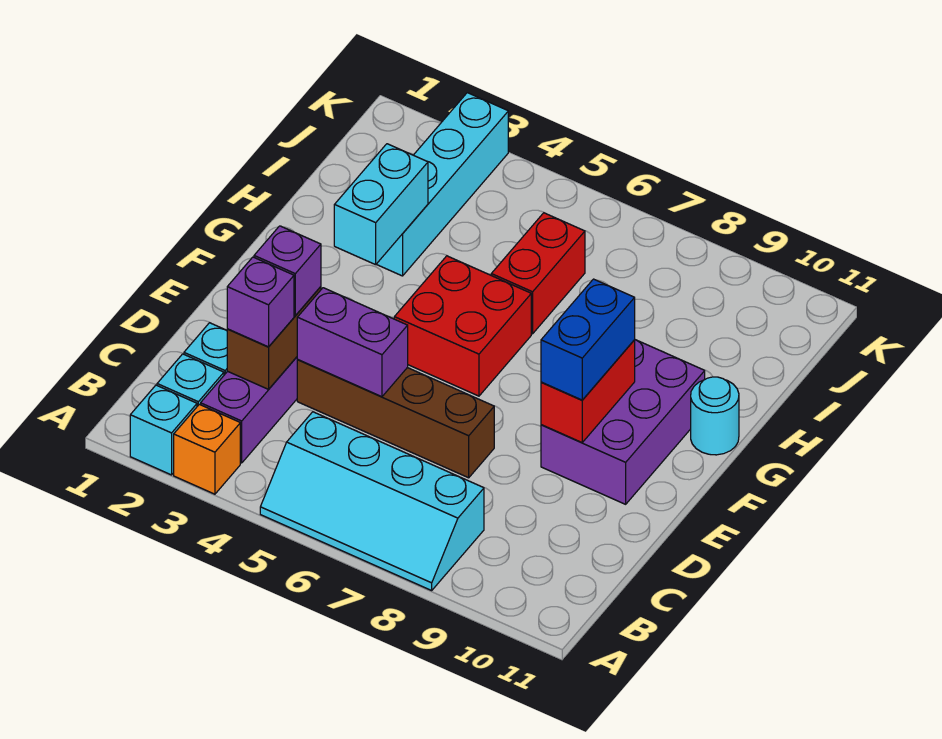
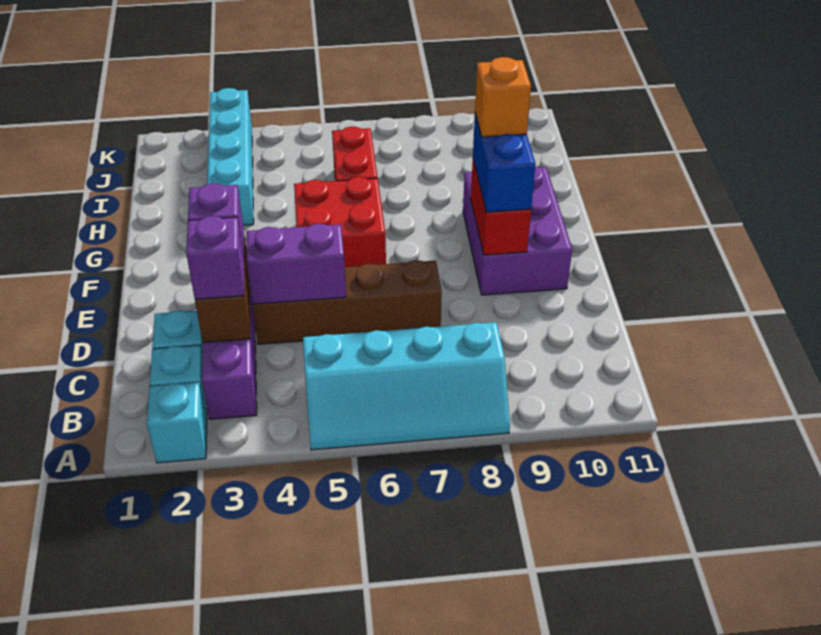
orange brick A3 level 1 -> orange brick F9 level 4
cyan brick G3:H3 level 2 -> none
cyan round brick G11 level 1 -> none

